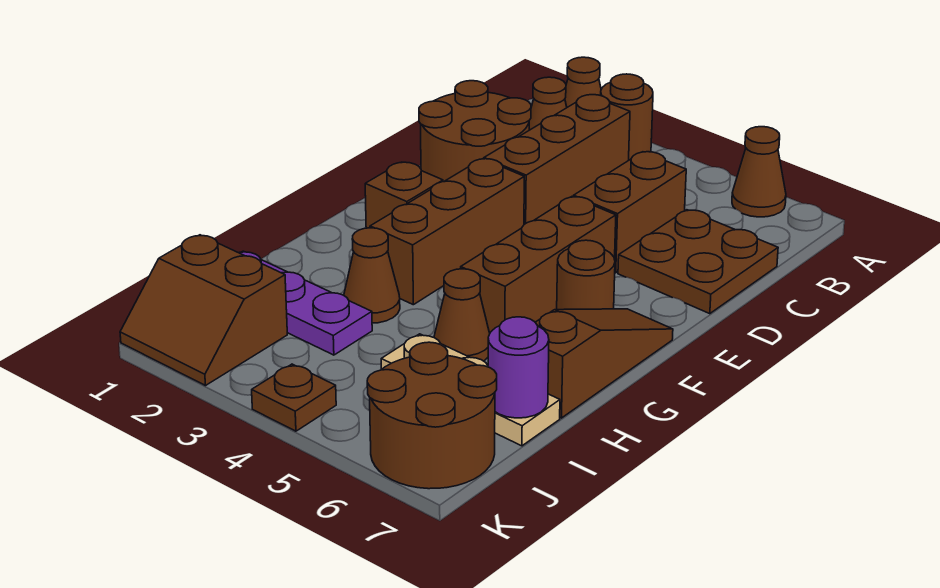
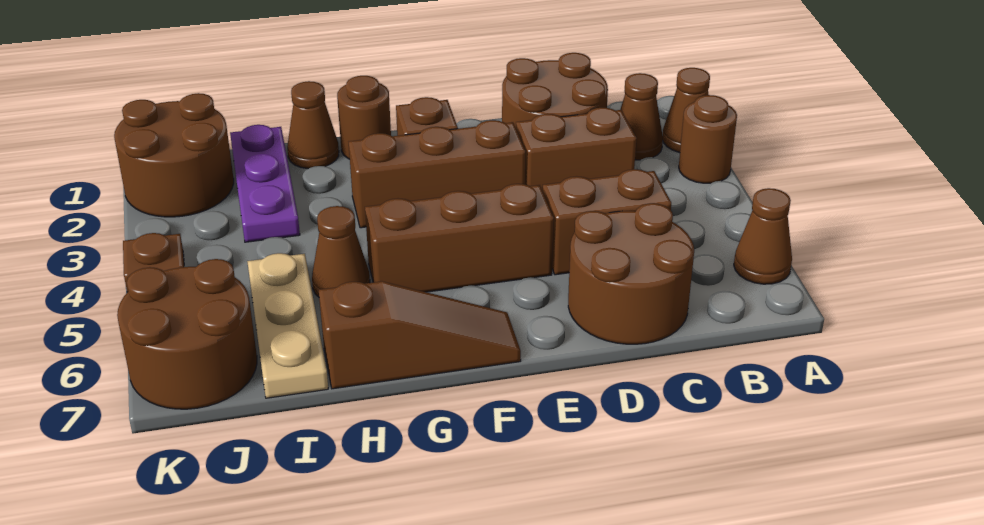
brown brick B3:D3 level 1 -> brown brick C3:D3 level 1
brown plate C6:D7 level 1 -> brown round brick C6:D7 level 1
brown round brick F6 level 1 -> brown round brick G1 level 1
brown cone H3 level 1 -> brown cone H1 level 1
purple round brick I7 level 2 -> none
brown slope J1:K2 level 1 top J -> brown round brick J1:K2 level 1

